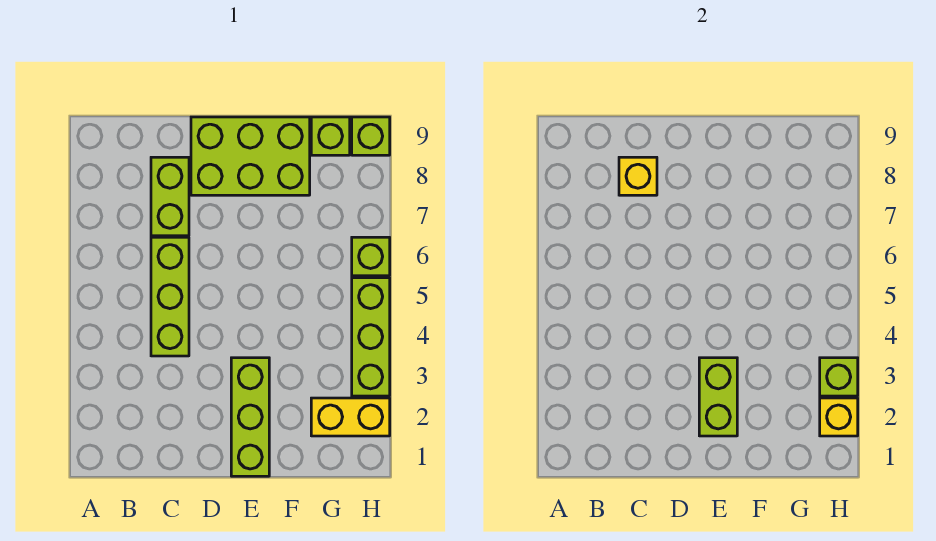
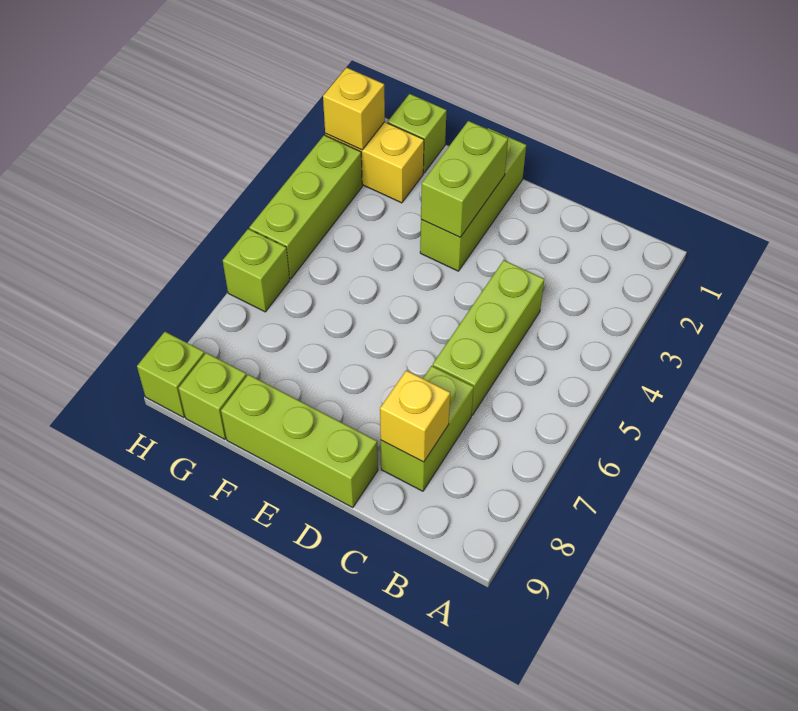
lime brick D8:F9 level 1 -> lime brick D9:F9 level 1
lime brick H3 level 2 -> lime brick G1 level 1

